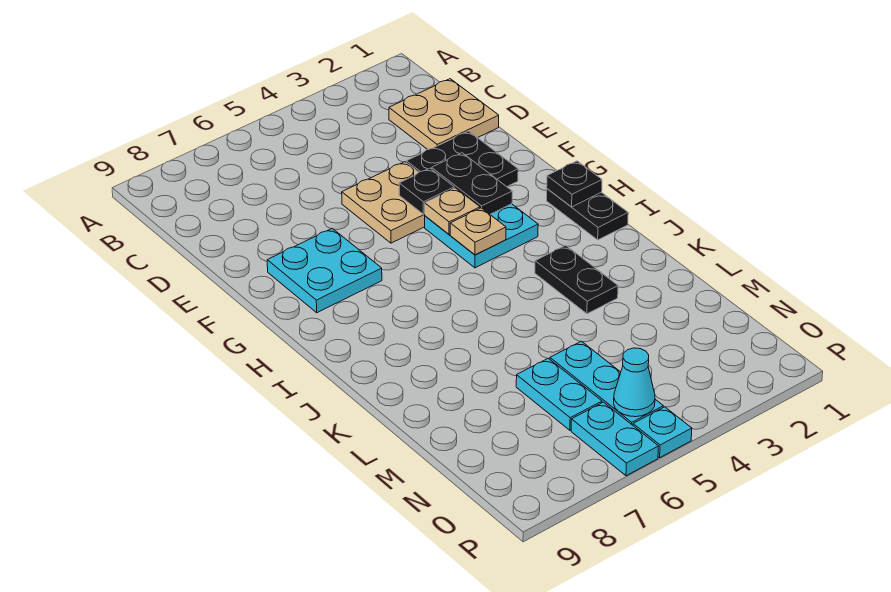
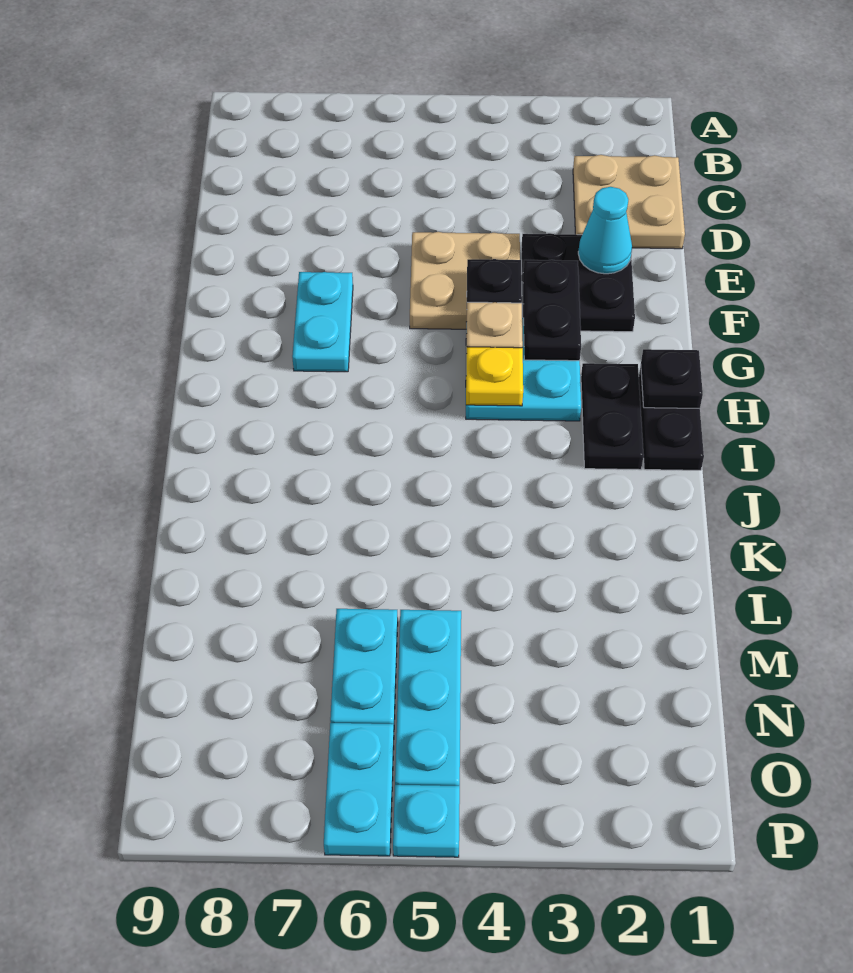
cyan plate F7:G8 level 1 -> cyan plate F7:G7 level 1
tan plate H4 level 2 -> yellow plate H4 level 2
black plate J3:K3 level 1 -> black plate H2:I2 level 1
cyan cone O5 level 2 -> cyan cone E2 level 2

